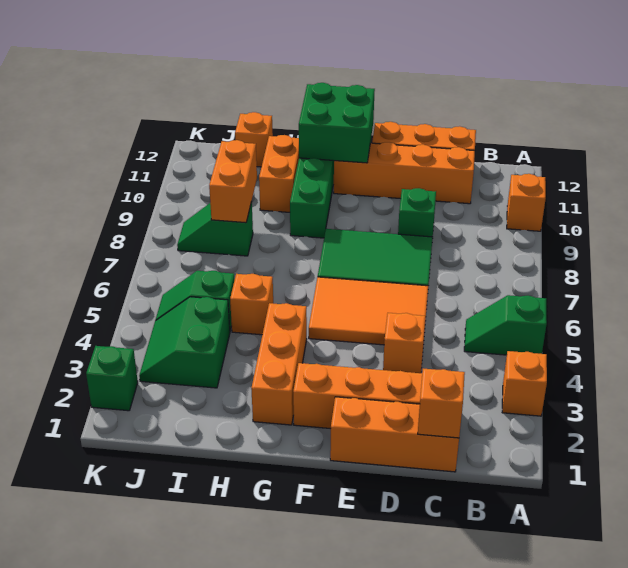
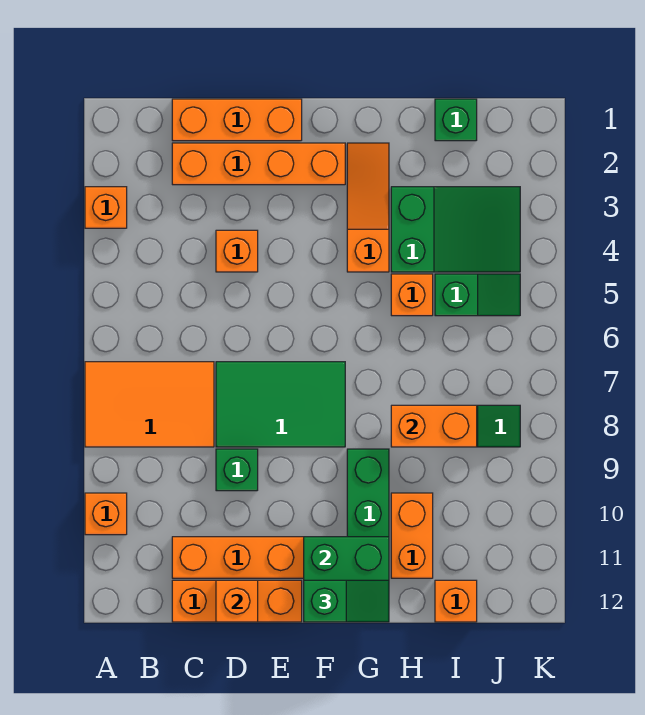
green slope A5:B5 level 1 top A -> green slope F12:G12 level 3 top F
orange brick C1 level 2 -> orange brick D12 level 2
orange tile D5:F6 level 1 -> orange tile A7:C8 level 1
orange brick G2:G4 level 1 -> orange slope G2:G4 level 1 top 4
green slope I3:J4 level 1 top I -> green slope H3:J4 level 1 top H
orange brick I8:I9 level 2 -> orange brick H8:I8 level 2
green brick K2 level 1 -> green brick I1 level 1

